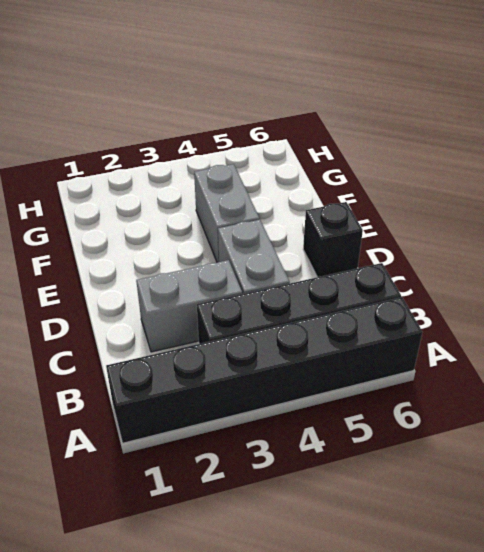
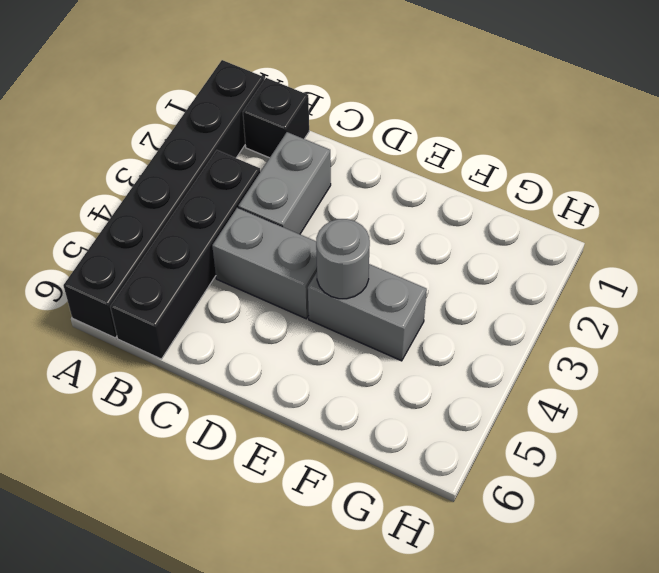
black brick D6 level 1 -> black brick B1 level 1
none -> grey round brick E4 level 2

